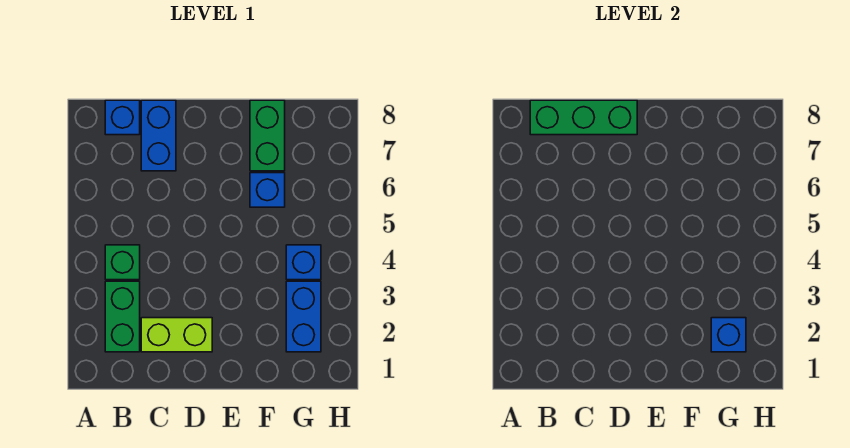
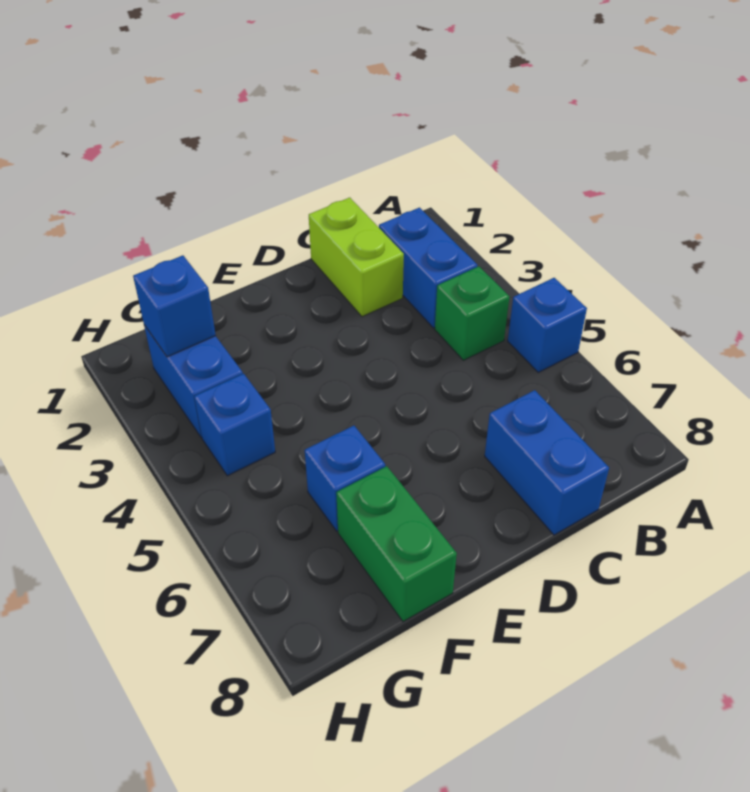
green brick B2:B3 level 1 -> blue brick B2:B3 level 1
blue brick B8 level 1 -> blue brick A5 level 1
green brick B8:D8 level 2 -> none
lime brick C2:D2 level 1 -> lime brick C1:C2 level 1

